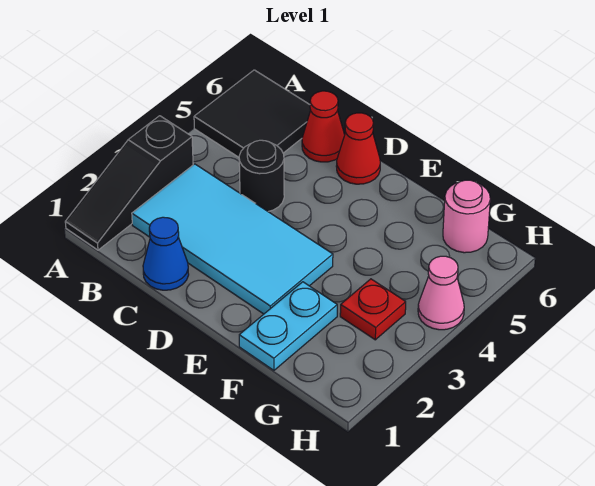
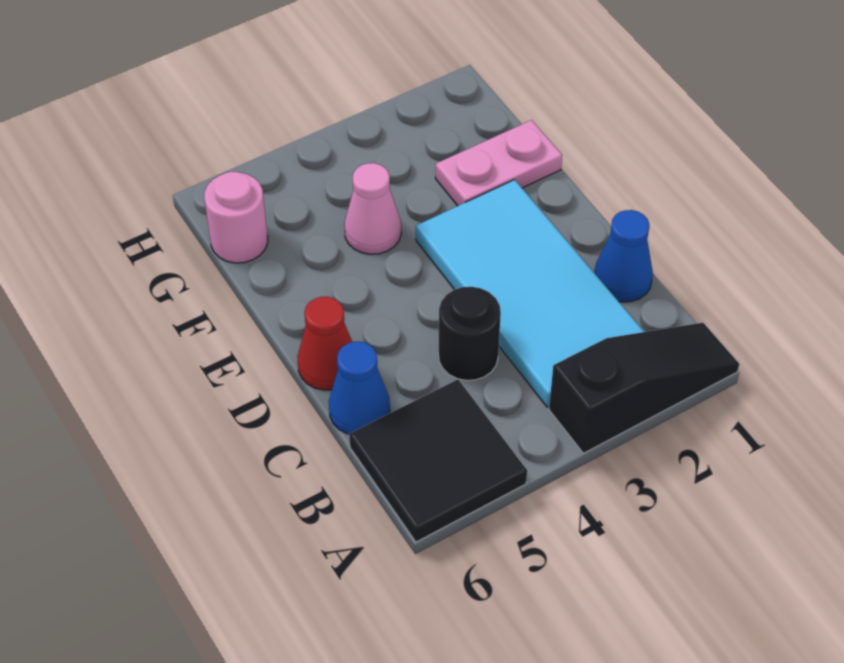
red cone C6 level 1 -> blue cone C6 level 1
cyan plate F1:F2 level 1 -> pink plate F1:F2 level 1
red plate G3 level 1 -> none
pink cone H4 level 1 -> pink cone F4 level 1

